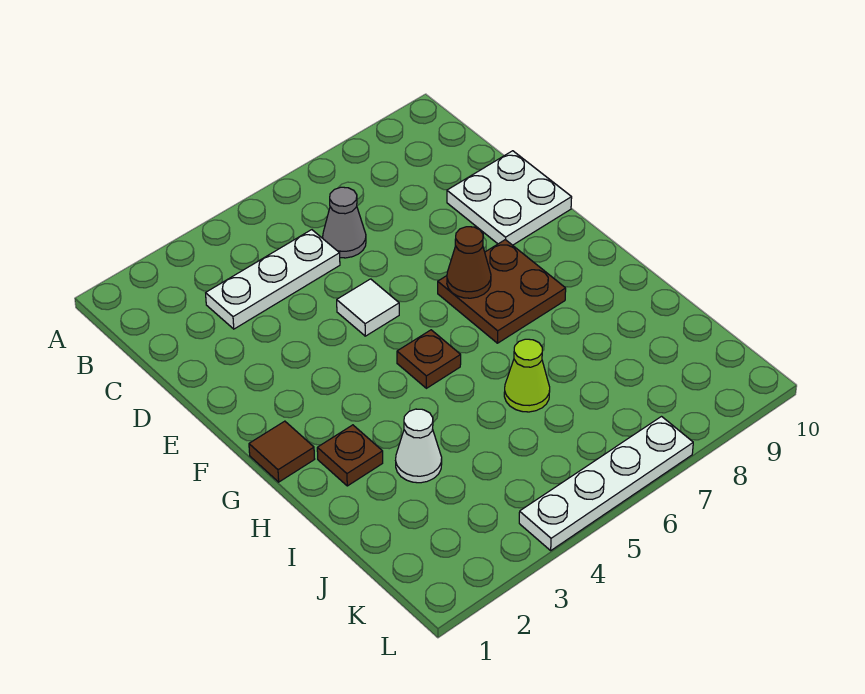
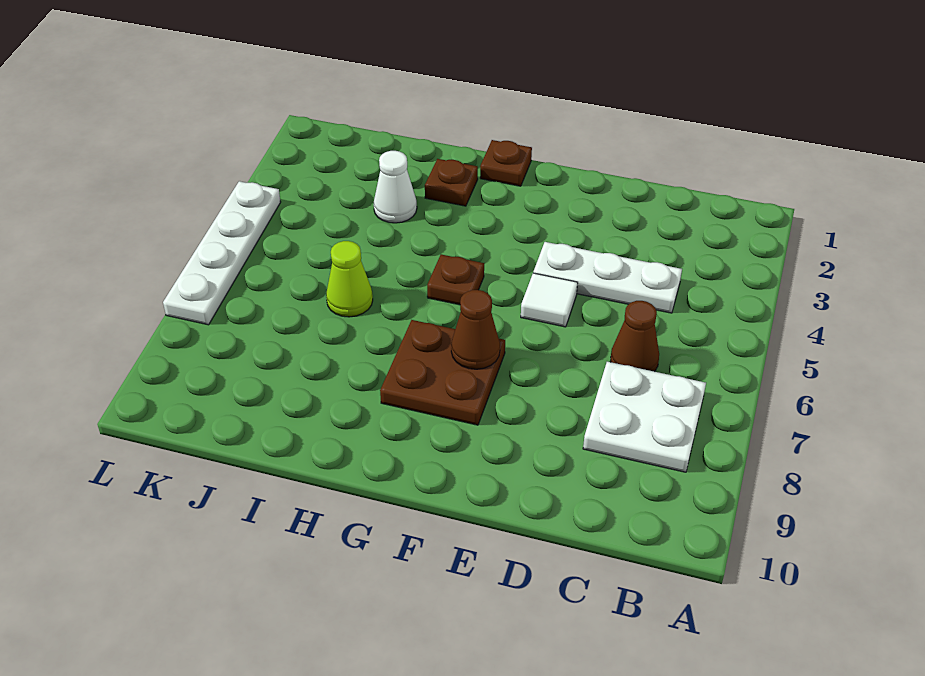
white plate C3:C5 level 1 -> white plate C4:E4 level 1
grey cone C6 level 1 -> brown cone C6 level 1
white plate D9:E10 level 1 -> white plate B7:C8 level 1
brown tile G1 level 1 -> brown plate G1 level 1

